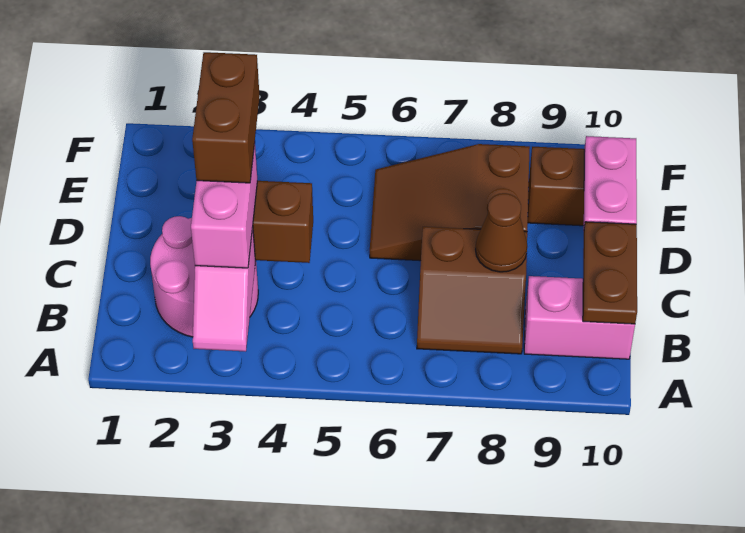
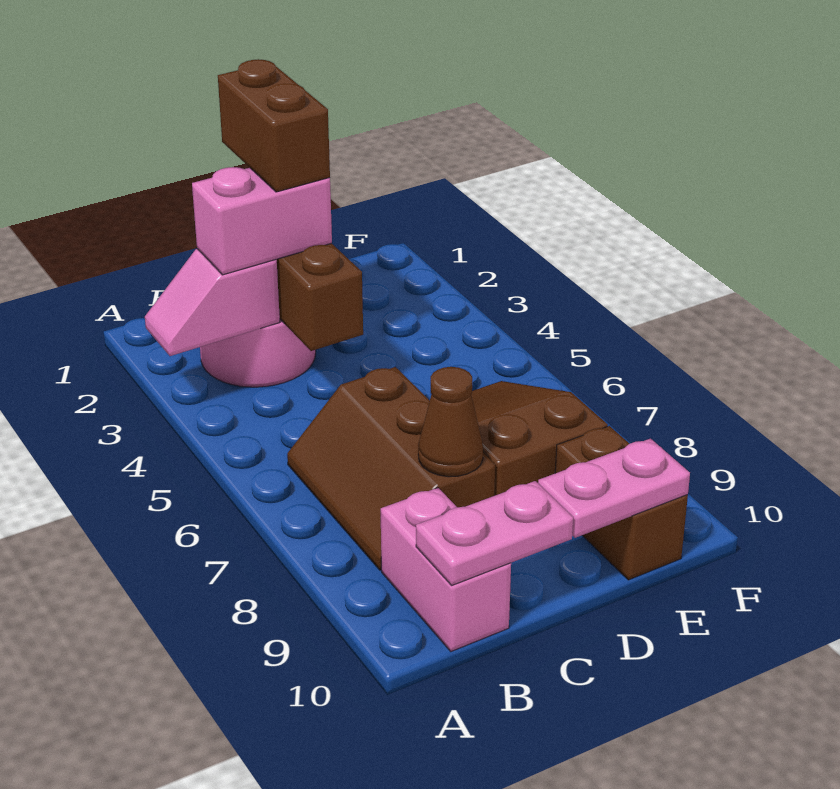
brown slope B7:C8 level 1 top C -> brown slope B6:C8 level 1 top C
brown plate B10:C10 level 2 -> pink plate B10:C10 level 2
brown brick C3:D3 level 4 -> brown brick C2:C3 level 4

